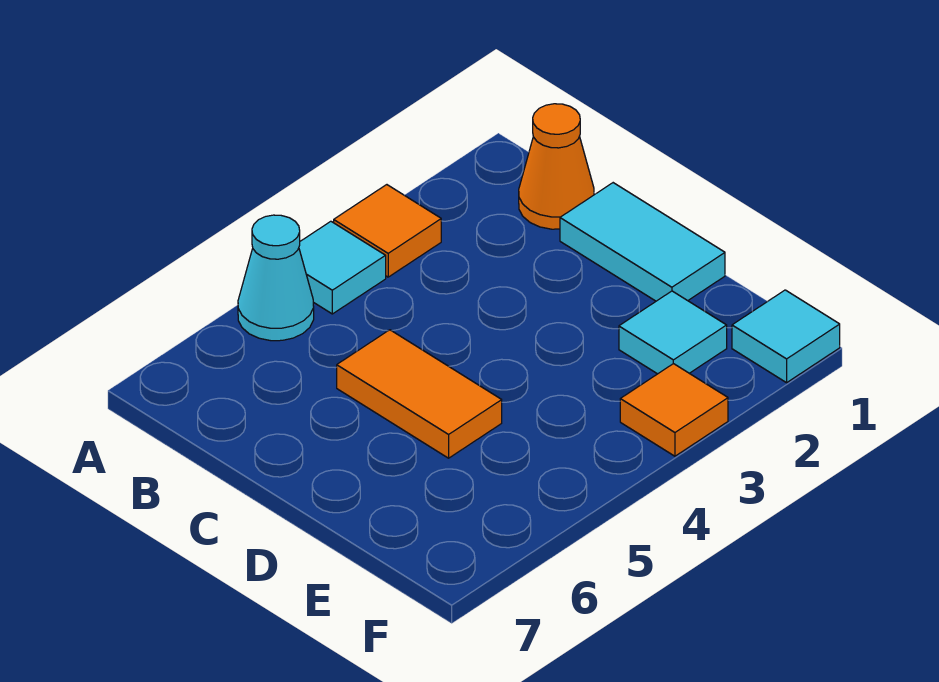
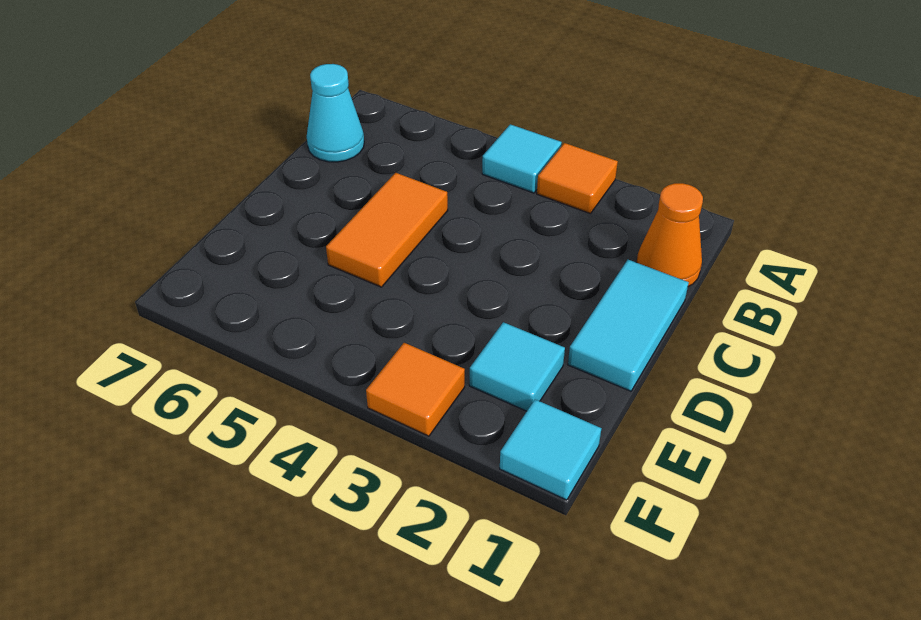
cyan cone A5 level 1 -> cyan cone B7 level 1

